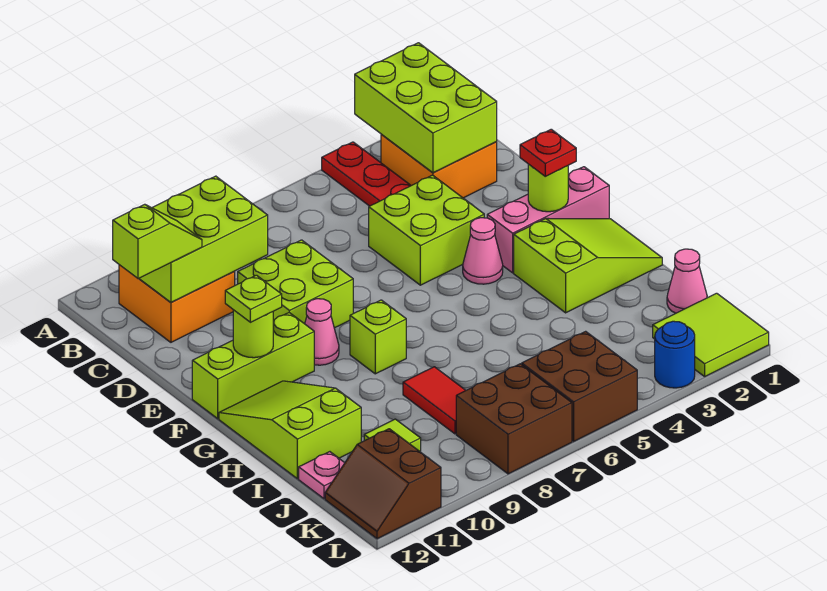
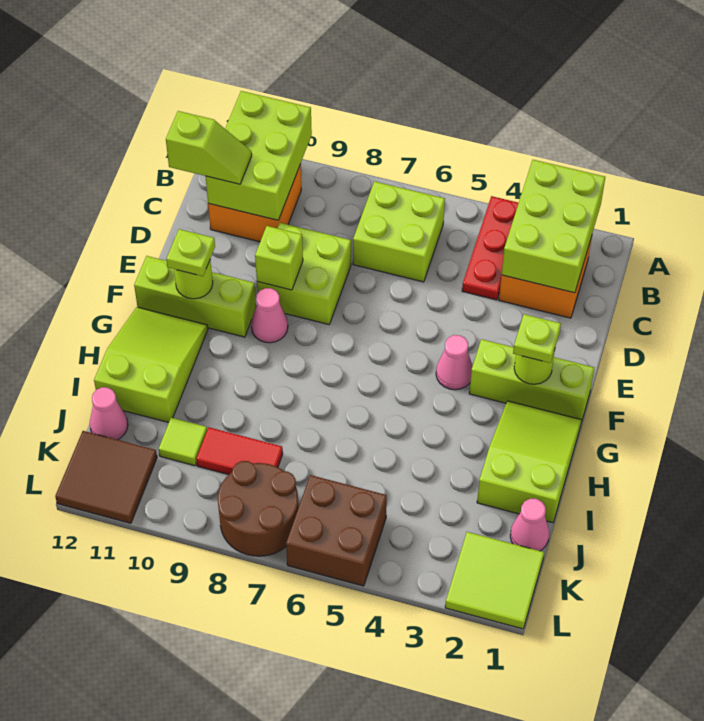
lime brick B9:C11 level 2 -> lime brick A10:C11 level 2
lime brick D4:E5 level 1 -> lime brick B6:C7 level 1
pink brick F1:F3 level 1 -> lime brick F1:F3 level 1
red plate F2 level 3 -> lime plate F2 level 3
lime slope G1:H3 level 1 top 3 -> lime slope G1:I2 level 1 top I
lime brick G8 level 1 -> lime brick E9 level 2
red tile I8:J8 level 1 -> red tile J8:J9 level 1
pink plate J12 level 1 -> pink cone J12 level 1
brown brick K7:L8 level 1 -> brown round brick K7:L8 level 1
brown slope K11:L12 level 1 top 11 -> brown tile K11:L12 level 1
blue round brick L3 level 1 -> none

